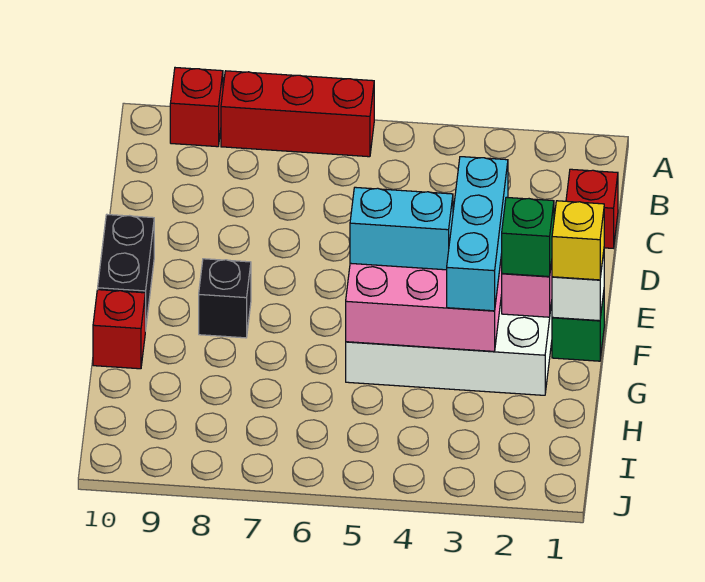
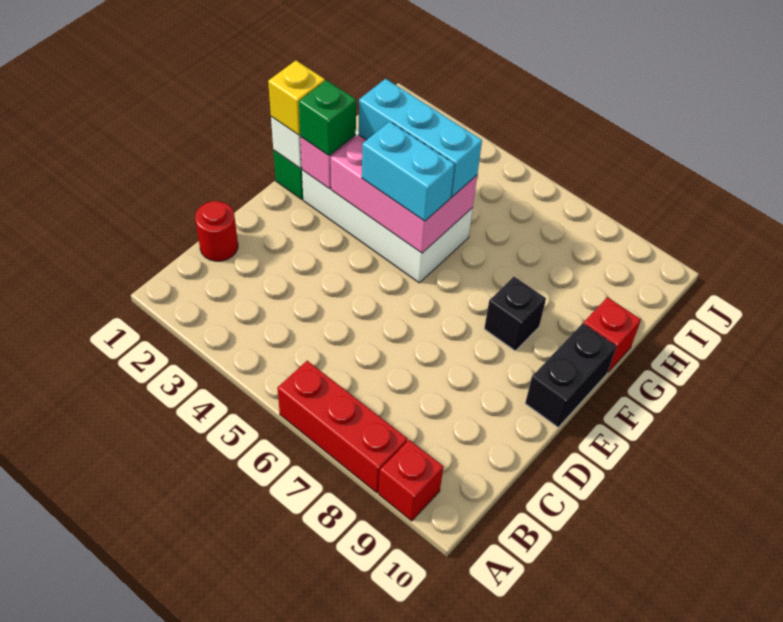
red brick C1 level 1 -> red round brick C1 level 1
cyan brick E3:G3 level 3 -> cyan brick G3:G5 level 3

